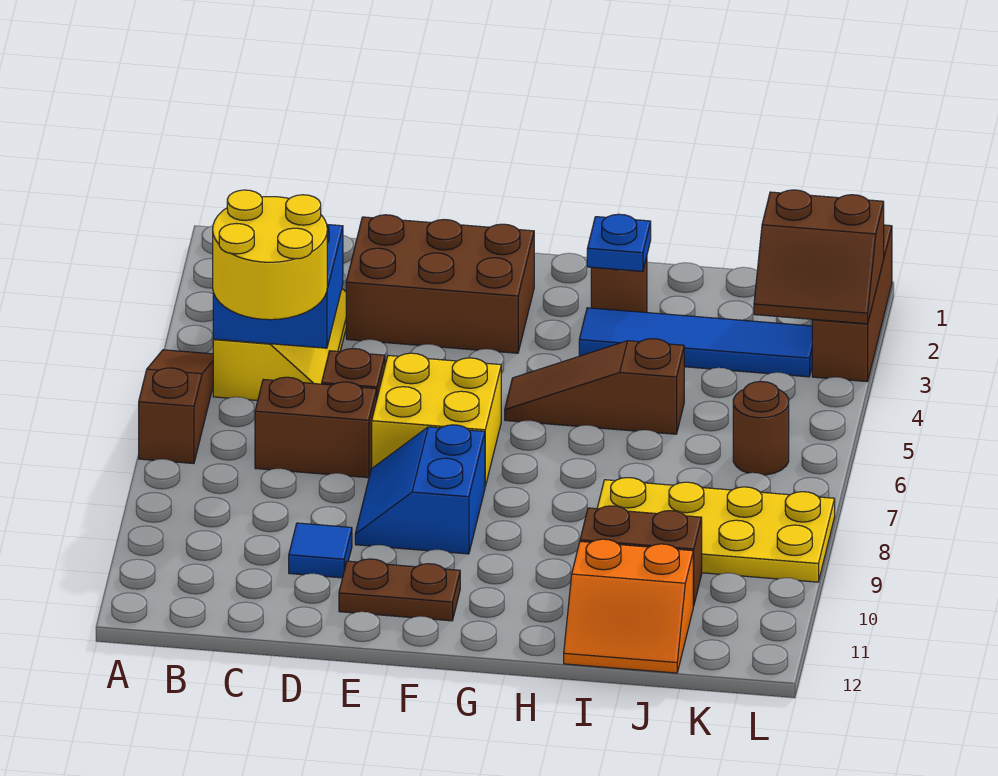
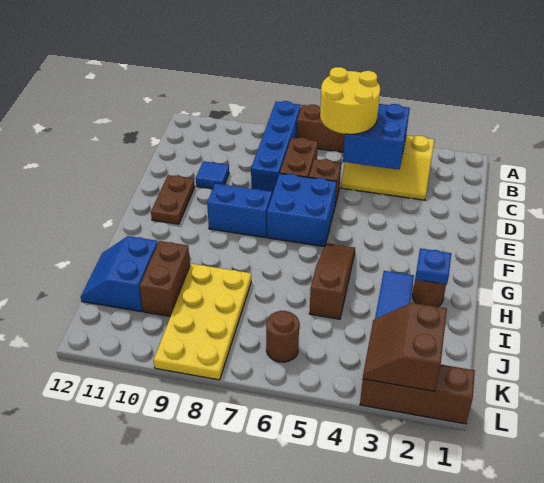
none -> blue brick A8:D8 level 1
brown brick D2:F3 level 1 -> none
yellow brick E6:F7 level 1 -> blue brick E6:F7 level 1
orange slope I11:J12 level 1 top 11 -> blue slope I11:J12 level 1 top 11

